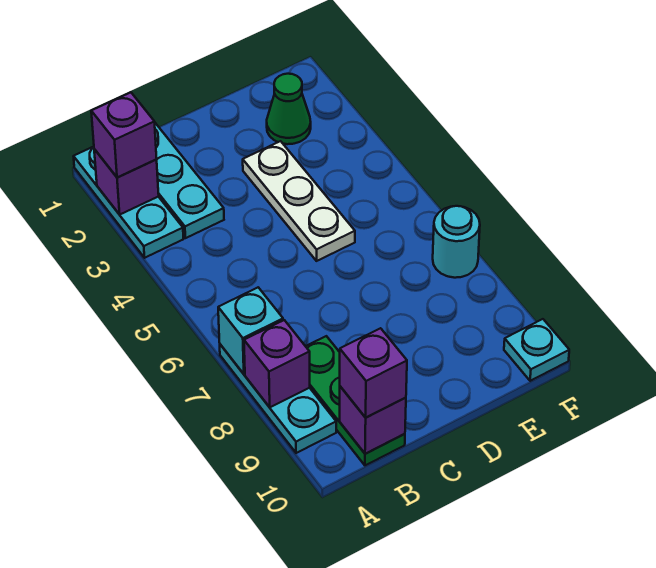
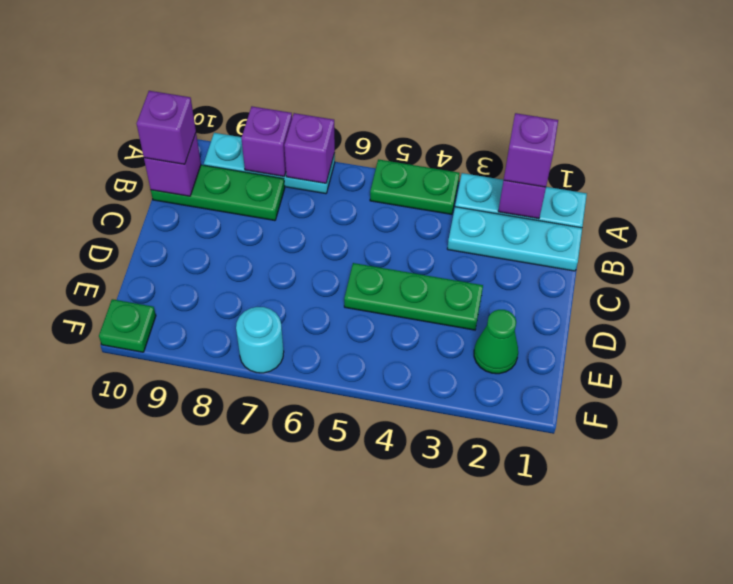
none -> green plate A4:A5 level 1
cyan brick A7 level 2 -> purple brick A7 level 2
white plate D3:D5 level 1 -> green plate D3:D5 level 1
cyan plate F10 level 1 -> green plate F10 level 1

